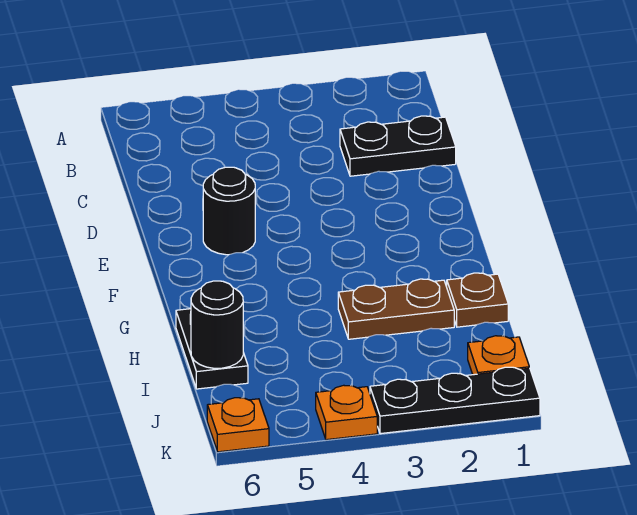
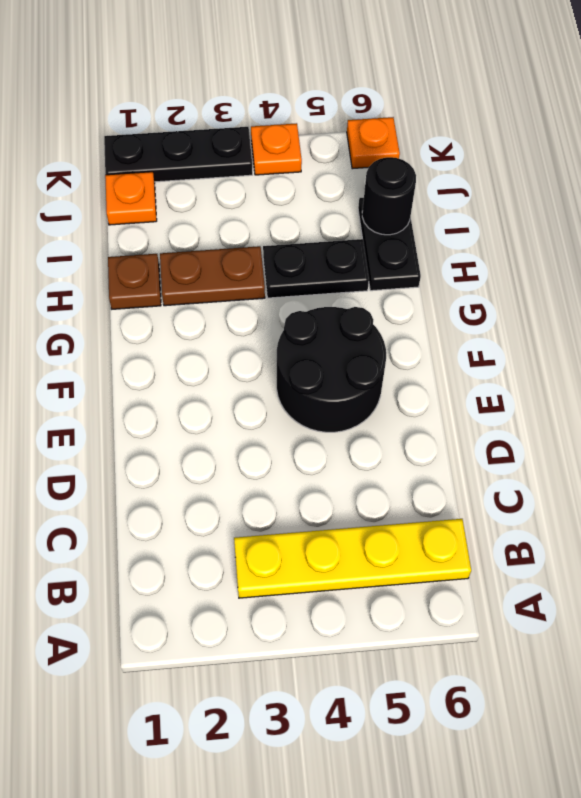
none -> yellow plate B3:B6 level 1
black plate C1:C2 level 1 -> black plate H4:H5 level 1
black round brick E5 level 1 -> black round brick E4:F5 level 1

